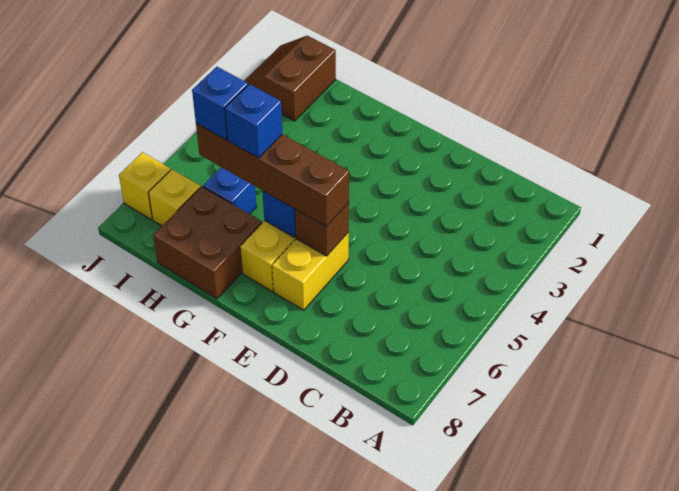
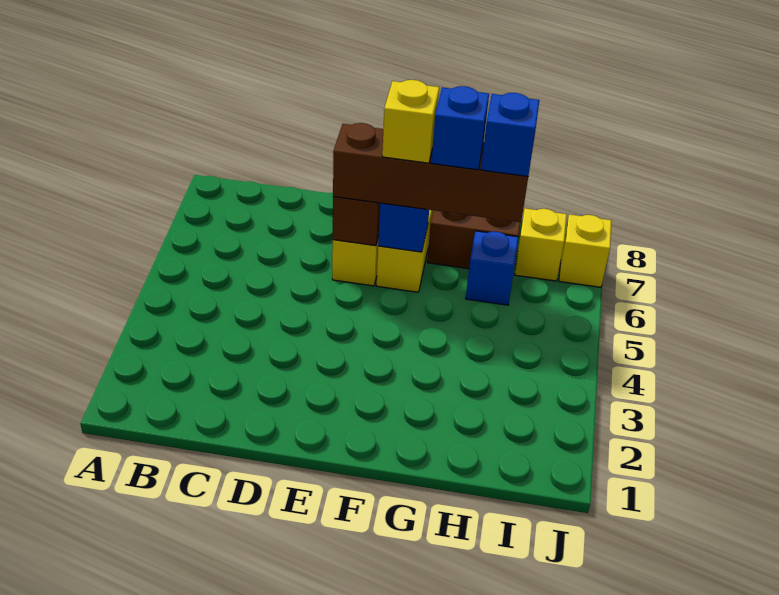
none -> yellow brick F6 level 4
brown slope I1:J2 level 1 top I -> none

